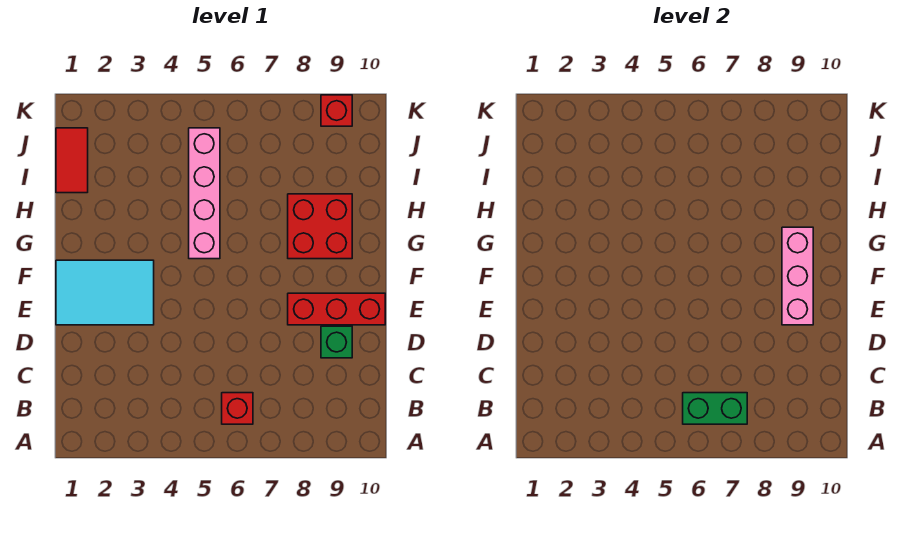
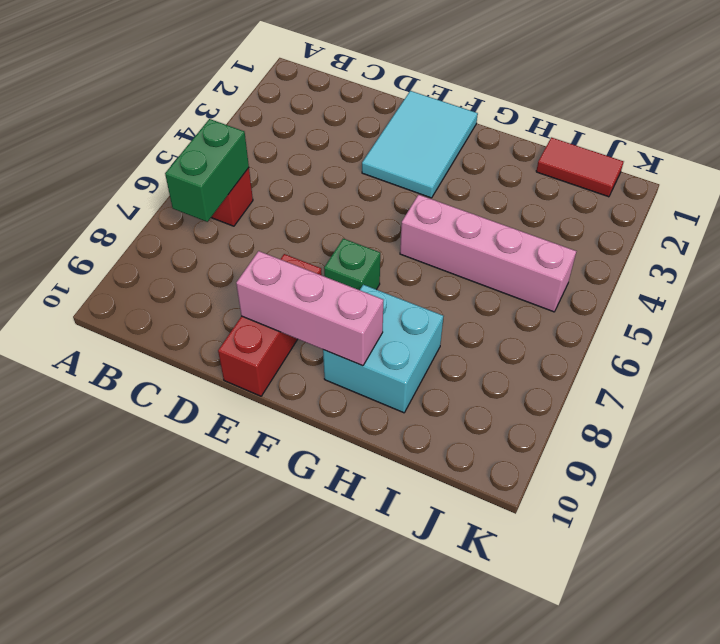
green brick D9 level 1 -> green brick F7 level 1
red brick G8:H9 level 1 -> cyan brick G8:H9 level 1
red brick K9 level 1 -> none

